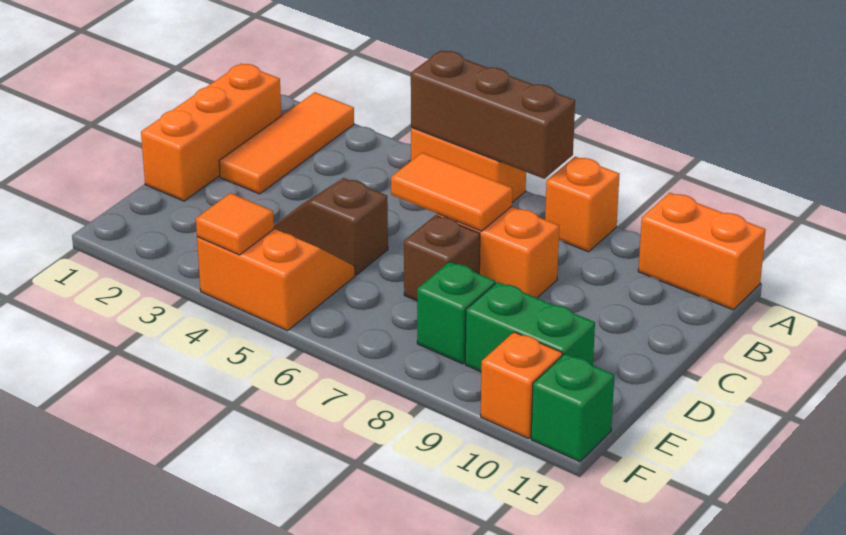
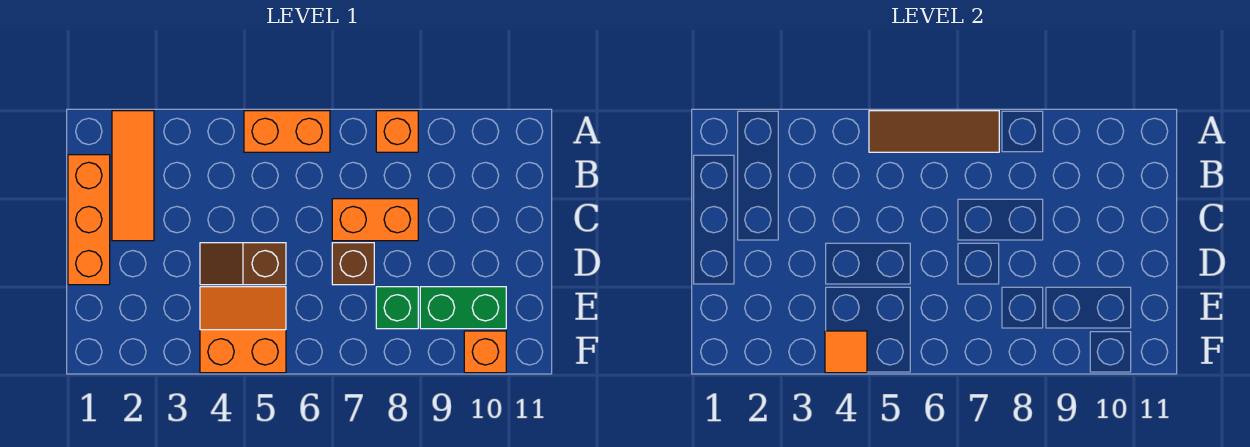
brown brick A5:A7 level 2 -> brown tile A5:A7 level 2
orange brick A10:A11 level 1 -> none
orange tile C6:C7 level 2 -> none
green brick F11 level 1 -> none

